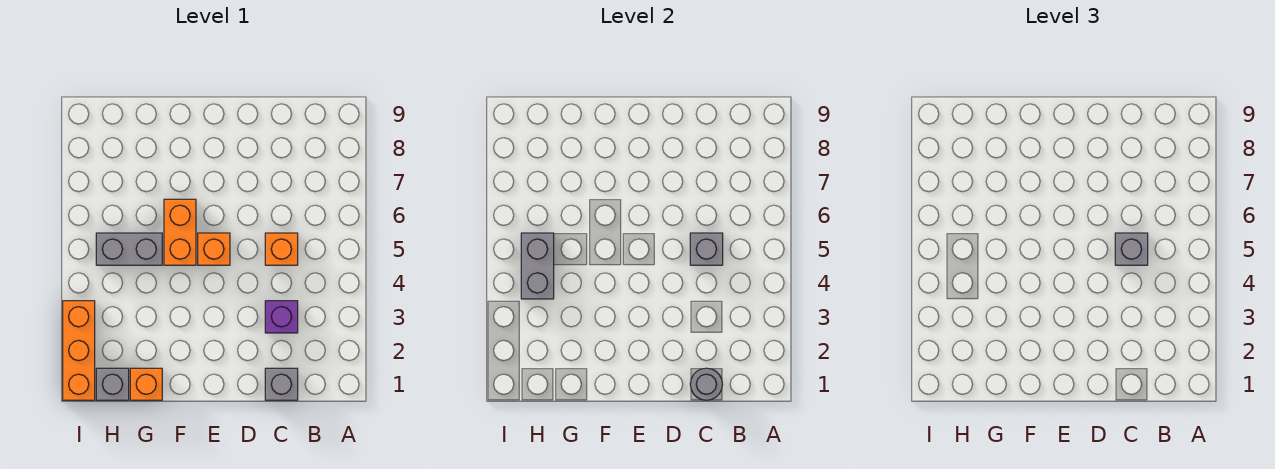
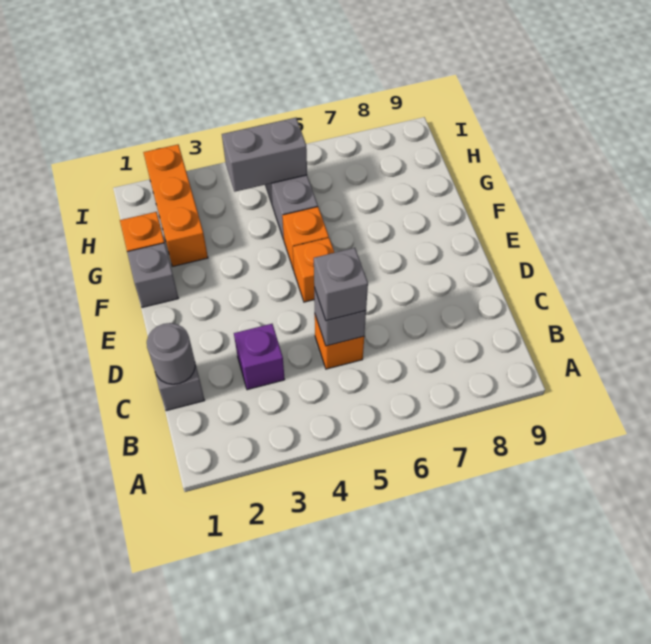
orange brick F5:F6 level 1 -> orange brick F5 level 1
grey brick H1 level 1 -> grey brick F1 level 1
orange brick I1:I3 level 1 -> orange brick G2:I2 level 1

